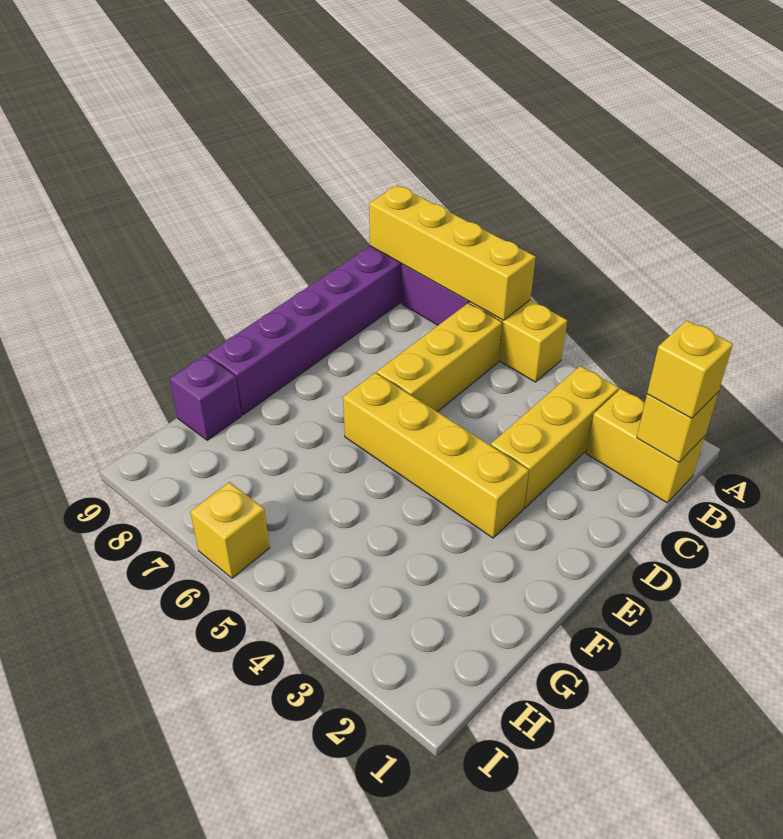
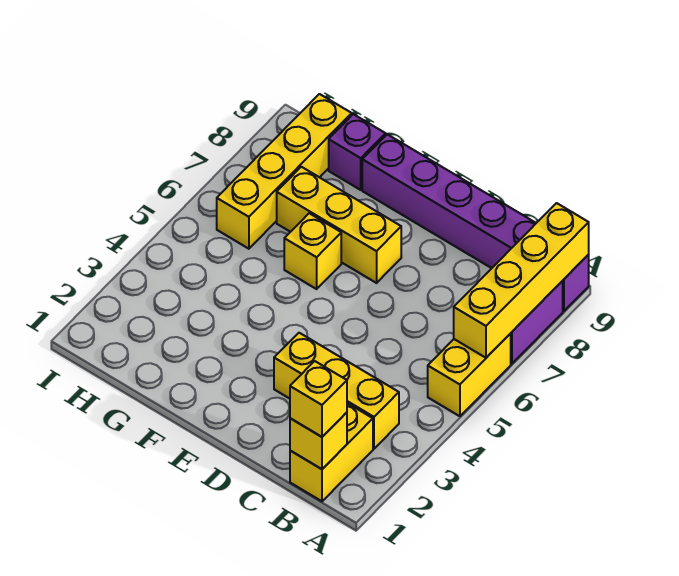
yellow brick B6:D6 level 1 -> yellow brick E7:G7 level 1
yellow brick E3:E6 level 1 -> yellow brick H6:H9 level 1
yellow brick I6 level 1 -> yellow brick F6 level 1

